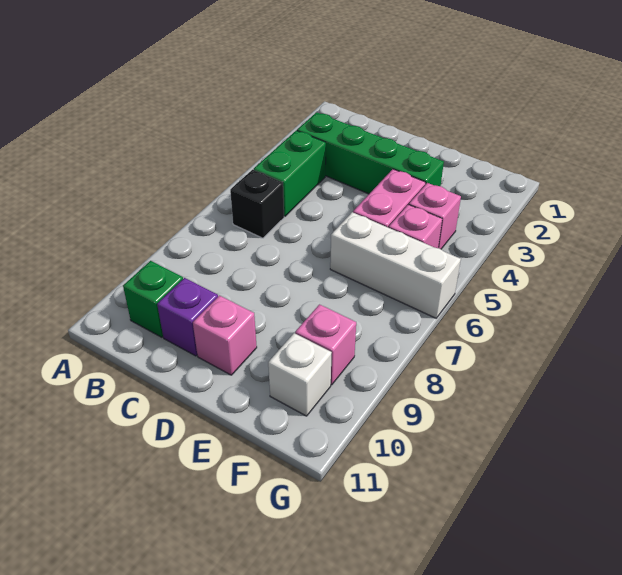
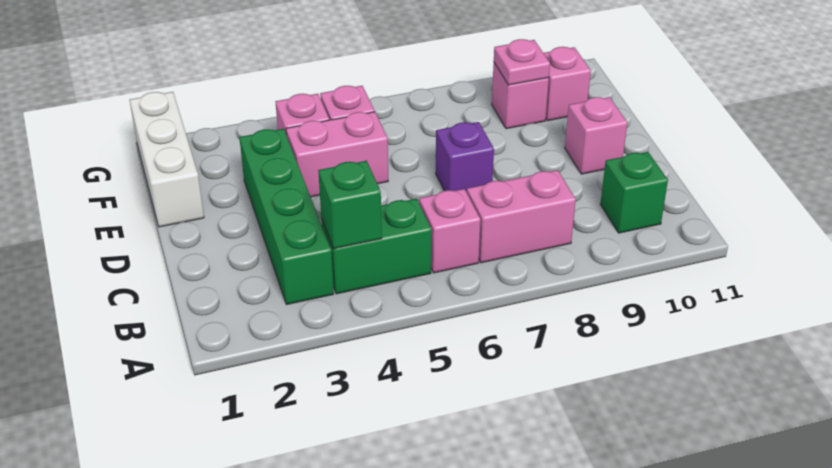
none -> green brick B4 level 2
black brick B6 level 1 -> pink brick B6 level 1
none -> pink brick B7:B8 level 1
purple brick C10 level 1 -> purple brick D7 level 1
white brick E6:G6 level 1 -> white brick E1:G1 level 1
none -> pink plate F9 level 2
white brick F10 level 1 -> pink brick F10 level 1

